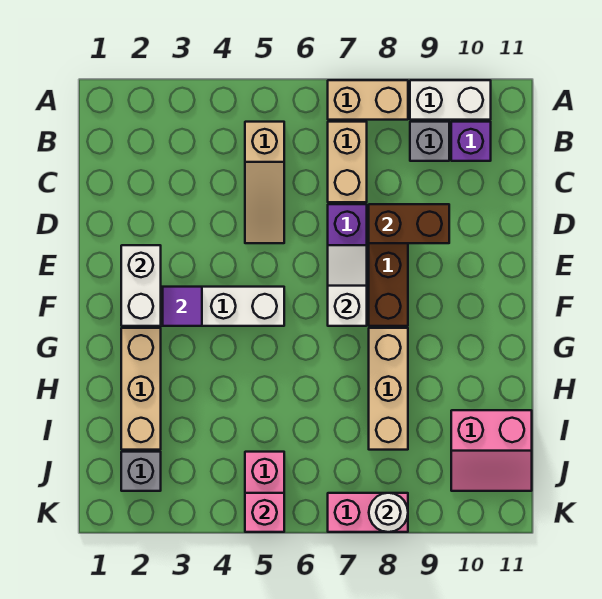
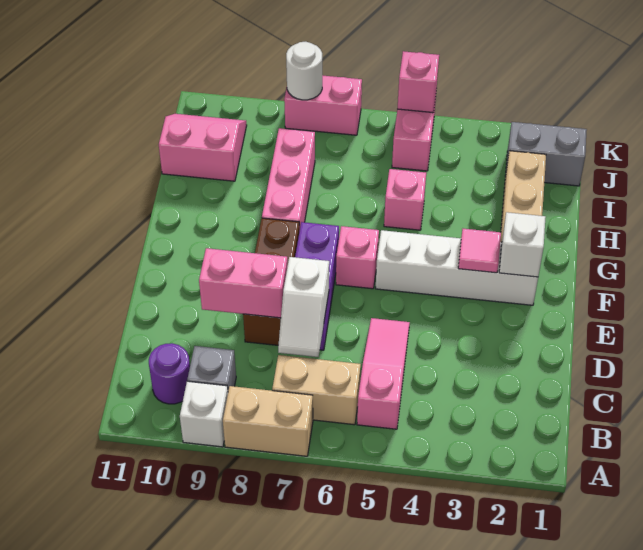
white brick A9:A10 level 1 -> white brick A9 level 1
tan slope B5:D5 level 1 top B -> pink slope B5:D5 level 1 top B
tan brick B7:C7 level 1 -> tan brick B6:B7 level 1
purple brick B10 level 1 -> purple round brick B10 level 1
brown brick D8:D9 level 2 -> pink brick D8:D9 level 2
white brick E2:F2 level 2 -> white brick F2 level 2
white slope E7:F7 level 2 top F -> white slope C7:D7 level 2 top D
purple tile F3 level 2 -> pink tile F3 level 2
none -> pink brick F6 level 1
tan brick G8:I8 level 1 -> pink brick G8:I8 level 1
none -> pink brick H5 level 1
grey brick J2 level 1 -> grey brick J1:J2 level 1

